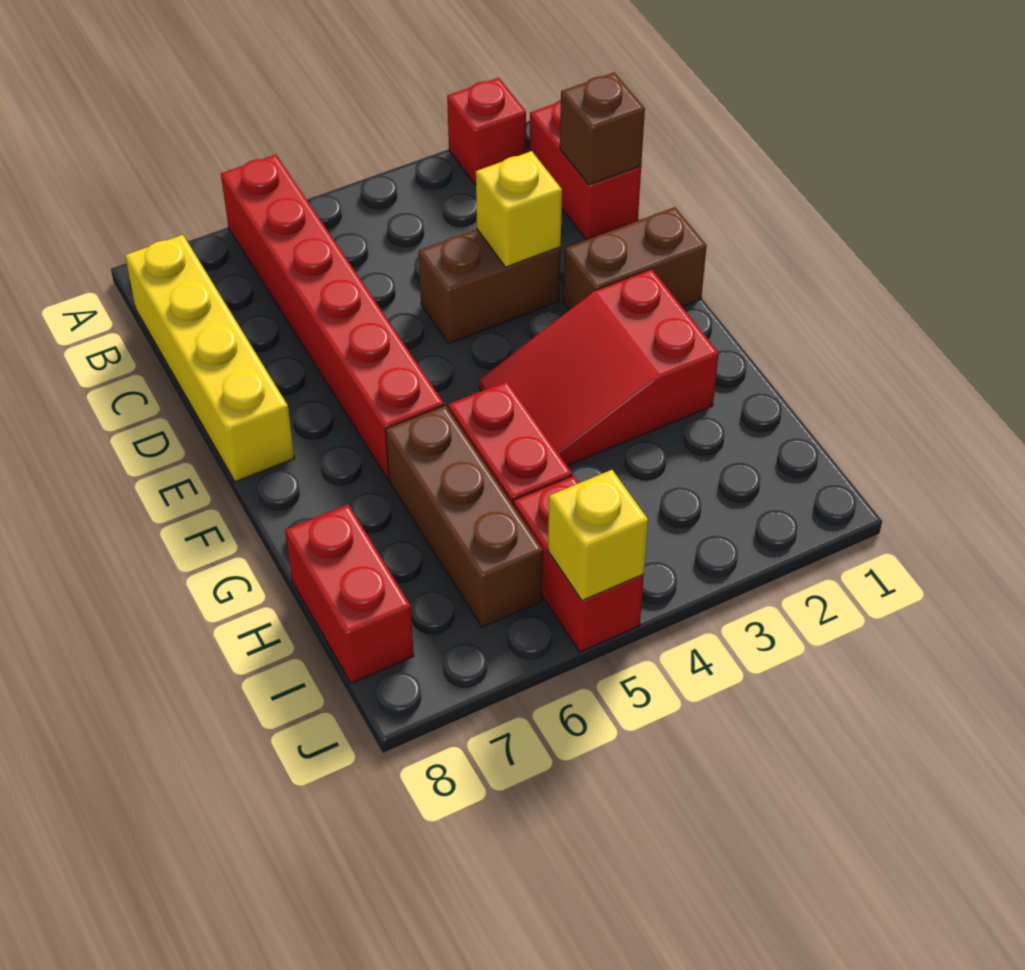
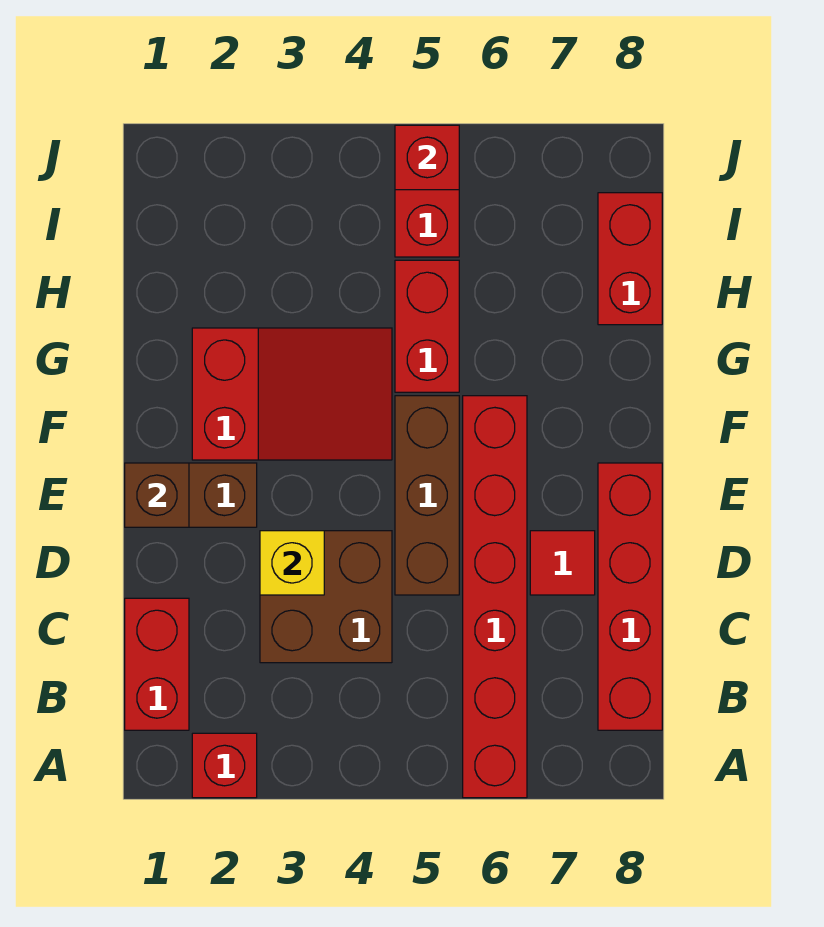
yellow brick B8:E8 level 1 -> red brick B8:E8 level 1
brown brick C1 level 2 -> brown brick E1 level 2
brown brick D3:D4 level 1 -> brown brick C3:D4 level 1
none -> red tile D7 level 1
brown brick G6:I6 level 1 -> brown brick D5:F5 level 1
yellow brick J5 level 2 -> red brick J5 level 2

